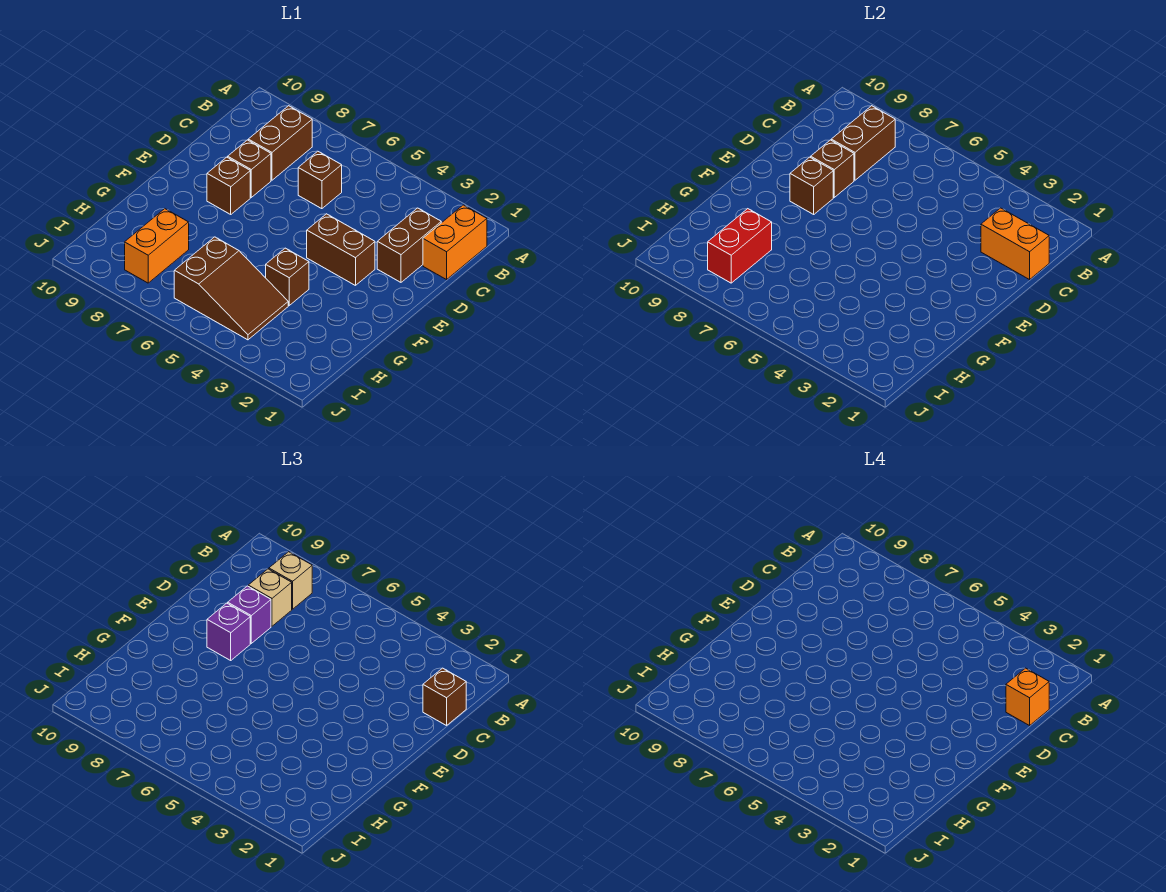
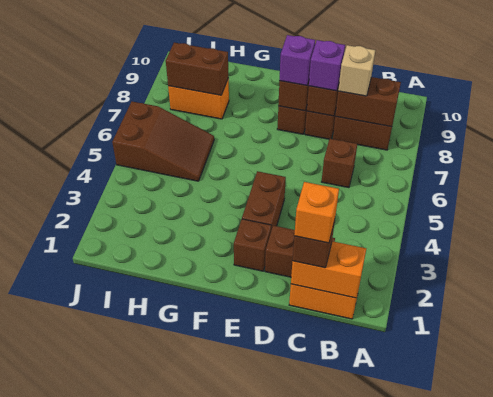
tan brick B8 level 3 -> none
orange brick C1:C2 level 2 -> orange brick B1:C1 level 2
brown brick G4 level 1 -> brown brick E2 level 1
brown slope H4:I6 level 1 top 6 -> brown slope H5:J6 level 1 top J
red brick H8:I8 level 2 -> brown brick H8:I8 level 2

